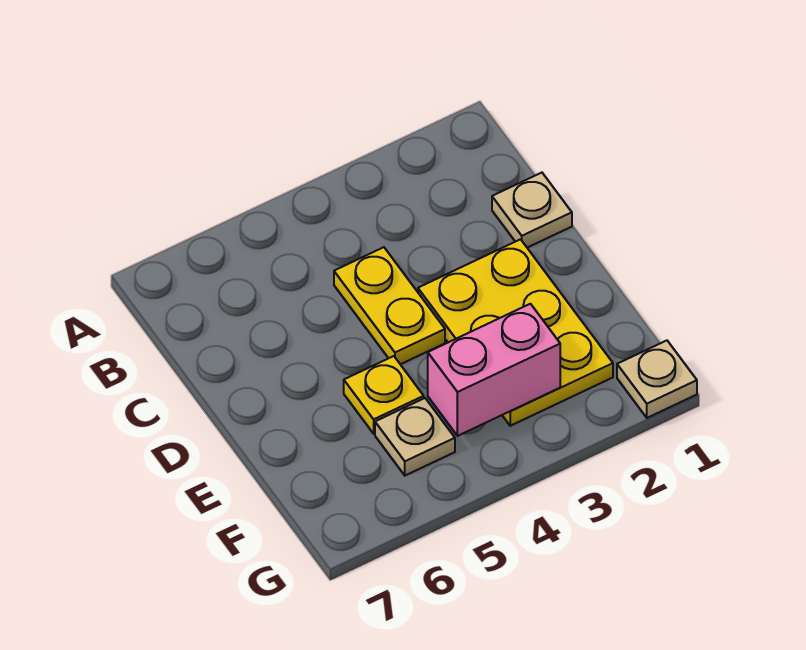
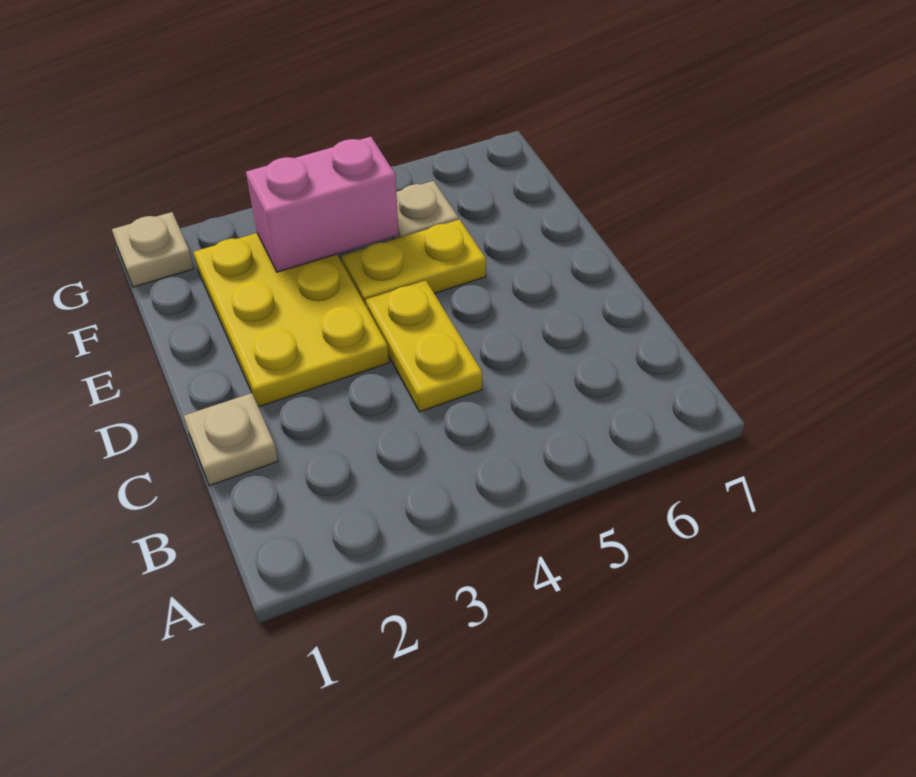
yellow plate E5 level 1 -> yellow plate E4:E5 level 1

